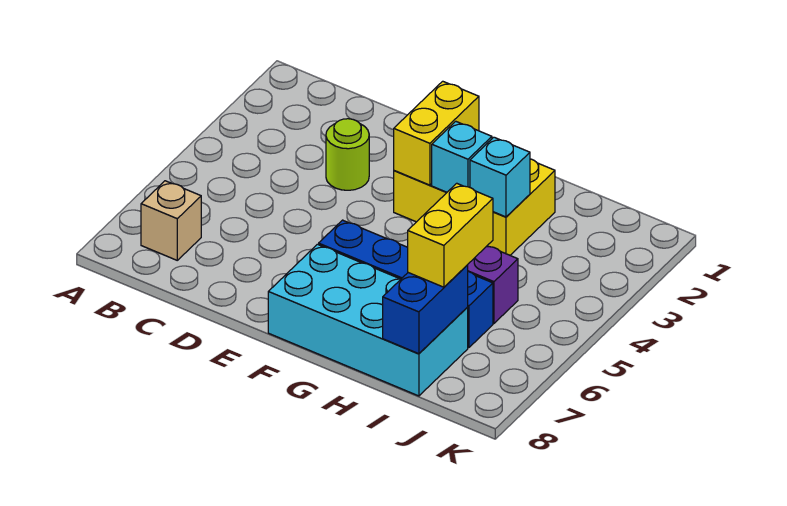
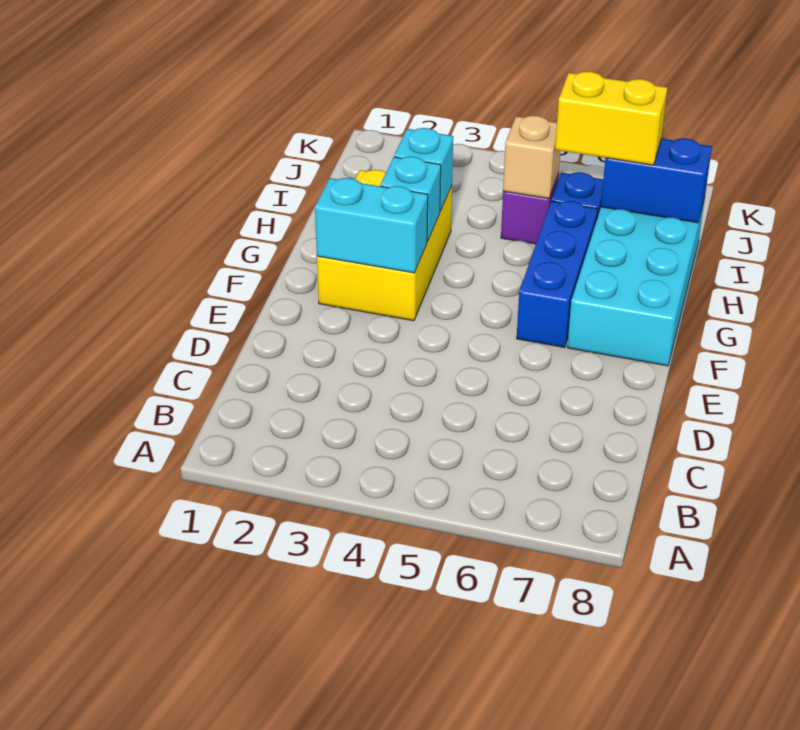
tan brick B7 level 1 -> tan brick I5 level 2
lime round brick D3 level 1 -> none
yellow brick F2:F3 level 2 -> cyan brick F2:F3 level 2

